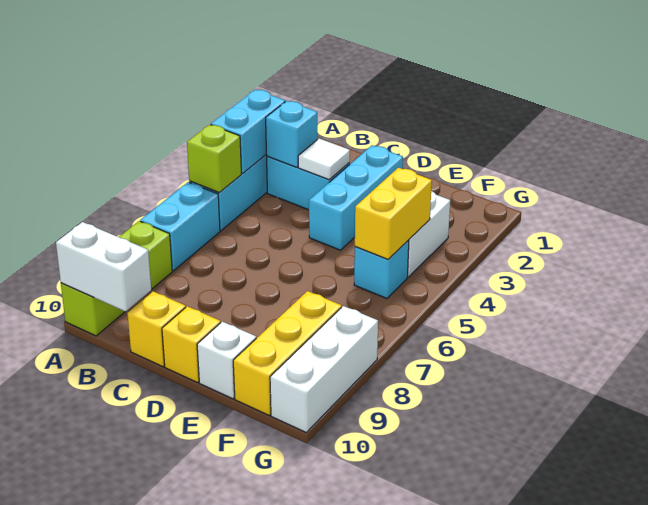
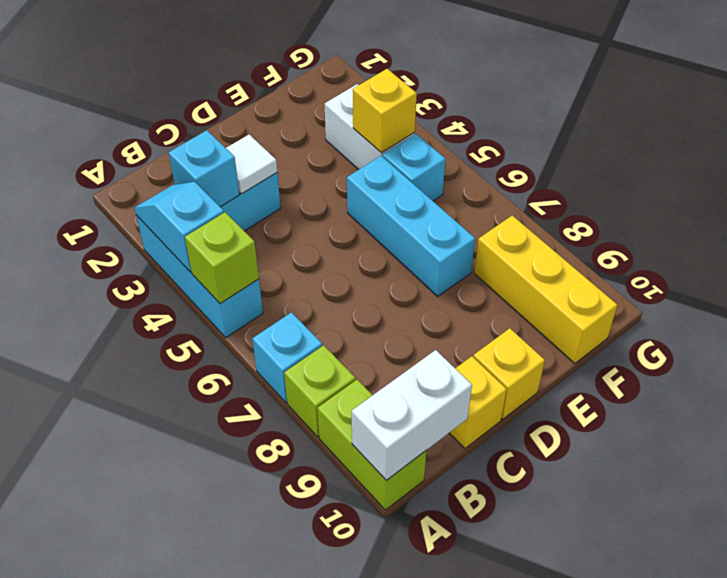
cyan brick A3:A4 level 2 -> cyan slope A3:A4 level 2 top 4
cyan brick A6:A7 level 1 -> cyan brick A7 level 1
cyan brick D2:D4 level 1 -> cyan brick E5:E7 level 1
white brick E10 level 1 -> none
yellow brick F4:F5 level 2 -> yellow brick F4 level 2
white brick G8:G10 level 1 -> none

